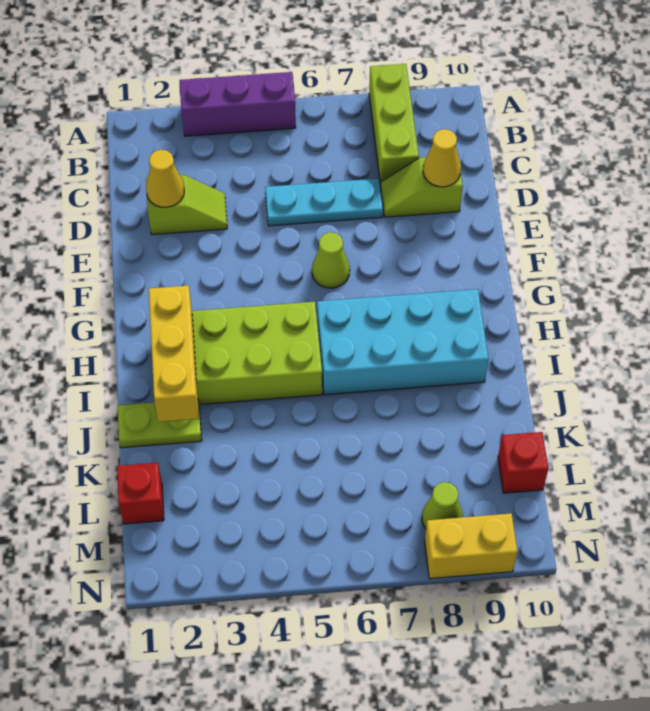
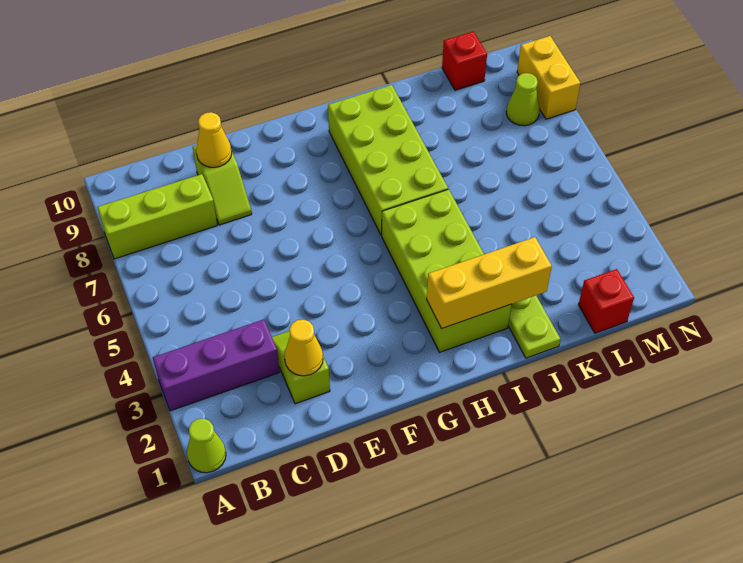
purple brick A3:A5 level 1 -> purple brick A3:C3 level 1
cyan plate D5:D7 level 1 -> none
lime cone F6 level 1 -> lime cone A1 level 1
cyan brick H6:I9 level 1 -> lime brick H6:I9 level 1

